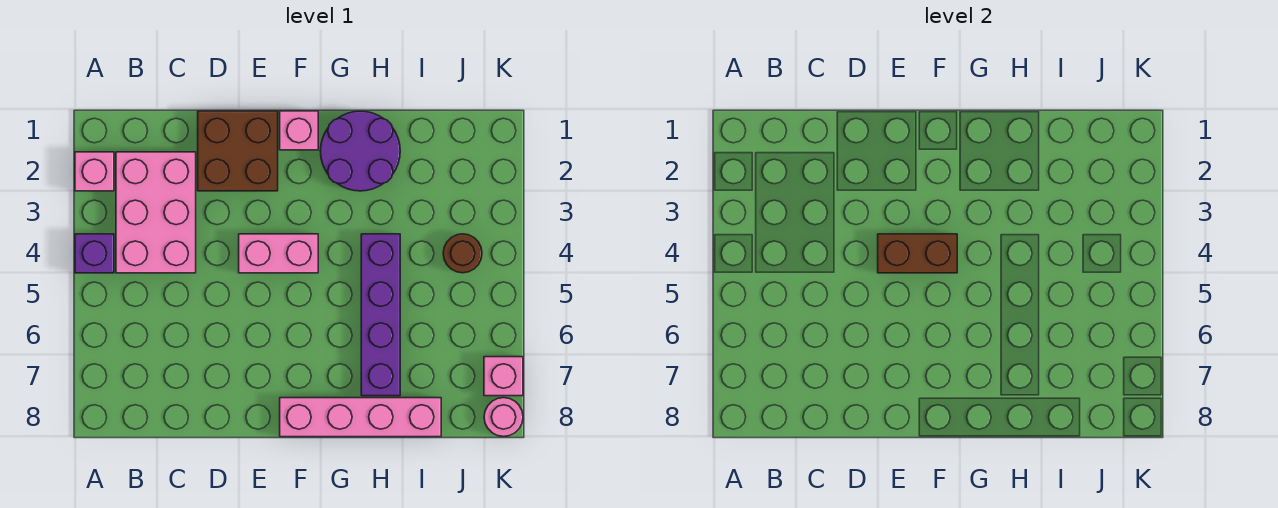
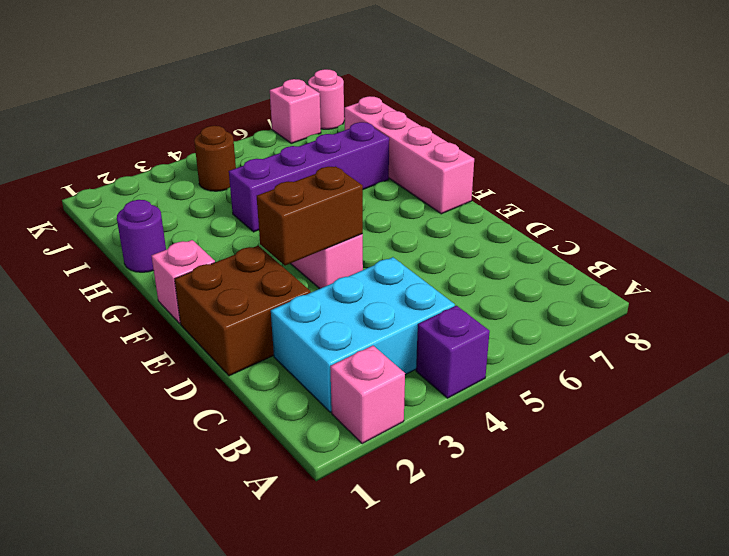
pink brick B2:C4 level 1 -> cyan brick B2:C4 level 1
brown brick E4:F4 level 2 -> brown brick E3:E4 level 2
purple round brick G1:H2 level 1 -> purple round brick H1 level 1

